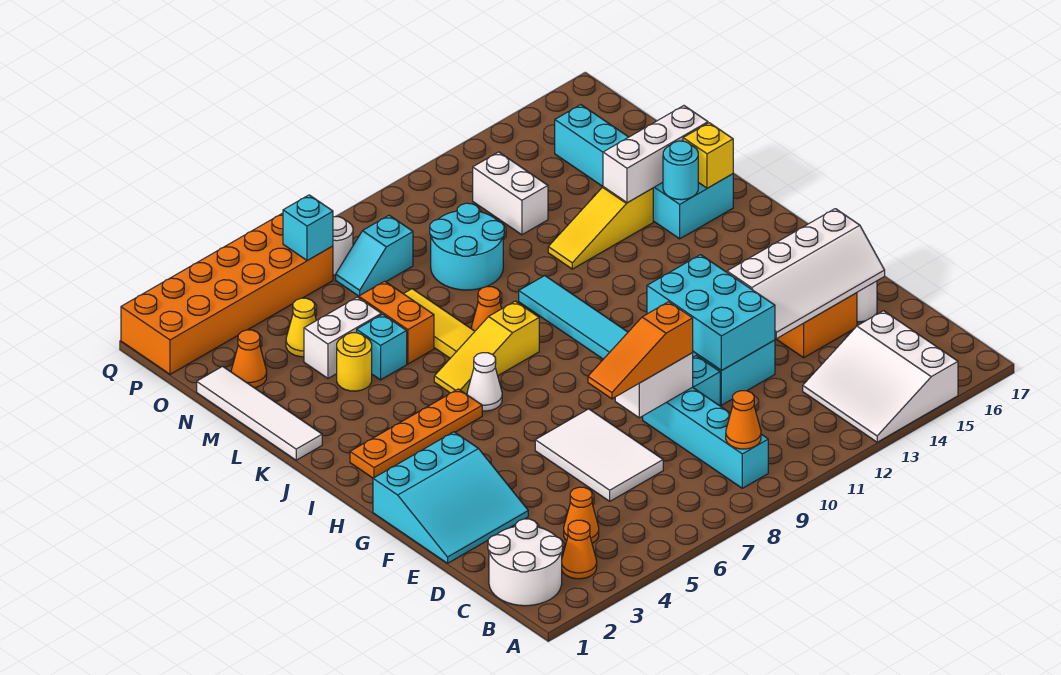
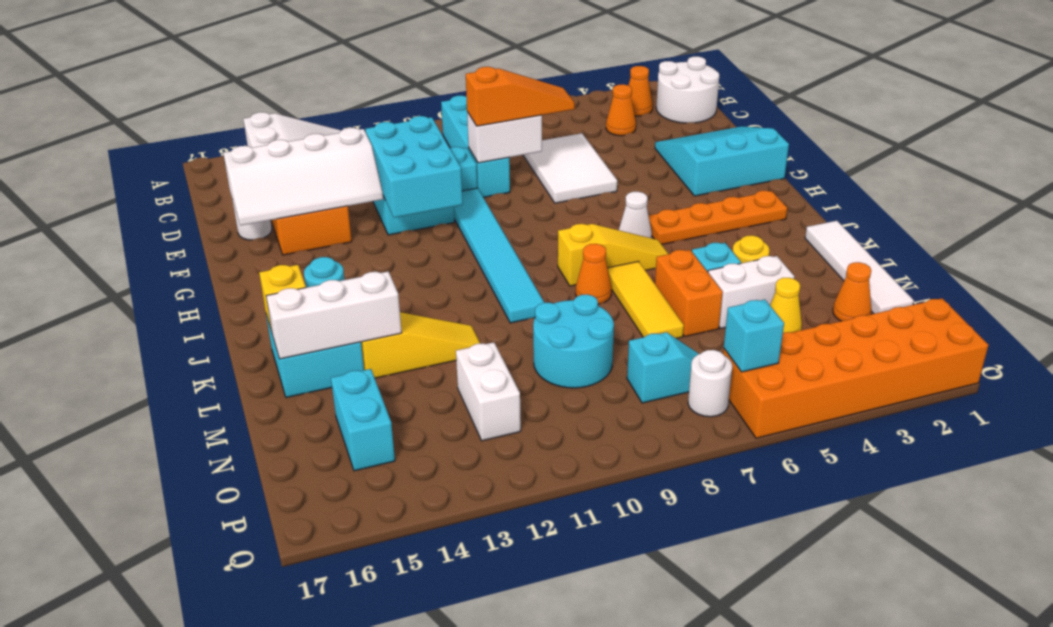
orange cone B9 level 2 -> none
white slope E13:F16 level 2 top F -> white slope E13:F16 level 2 top E

